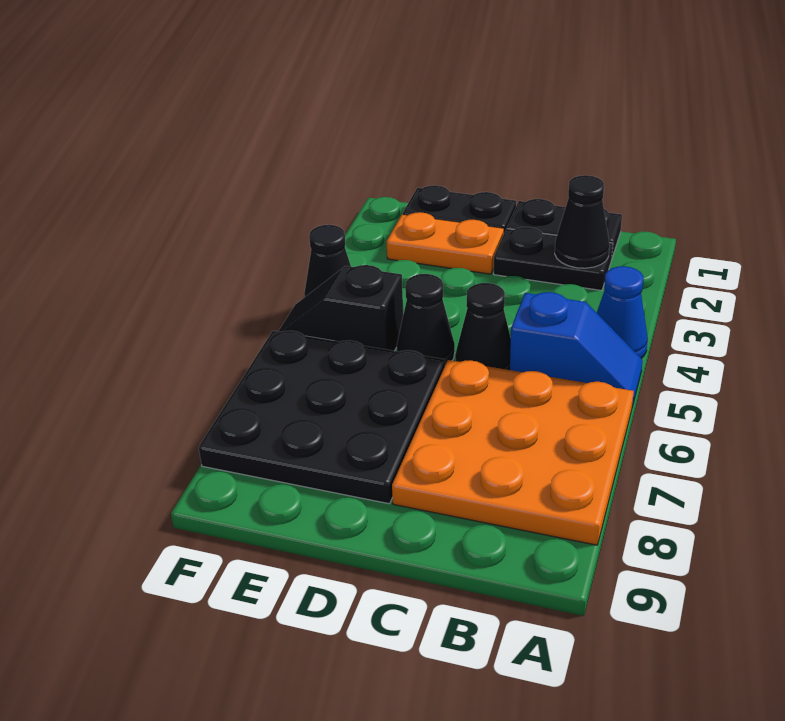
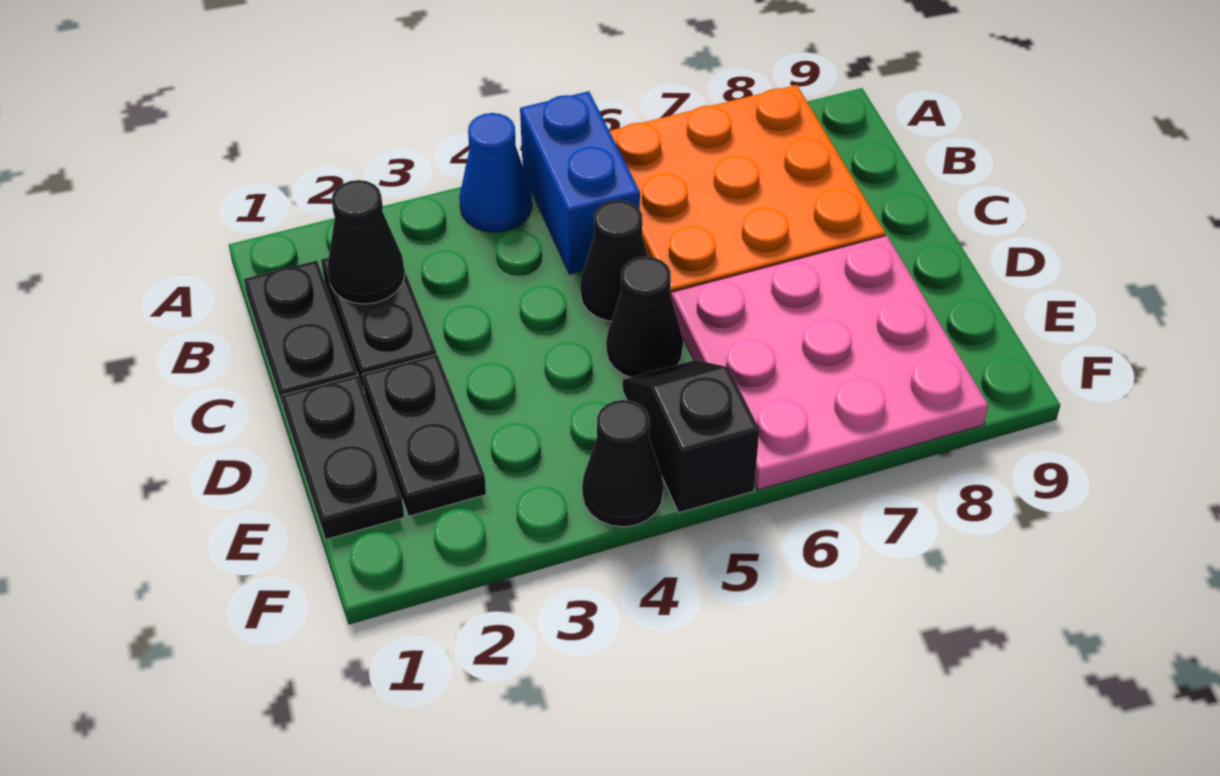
blue slope A5:B5 level 1 top B -> blue brick A5:B5 level 1
orange plate D2:E2 level 1 -> black plate D2:E2 level 1
black plate D6:F8 level 1 -> pink plate D6:F8 level 1
black slope E5:F5 level 1 top E -> black slope E5:F5 level 1 top F

